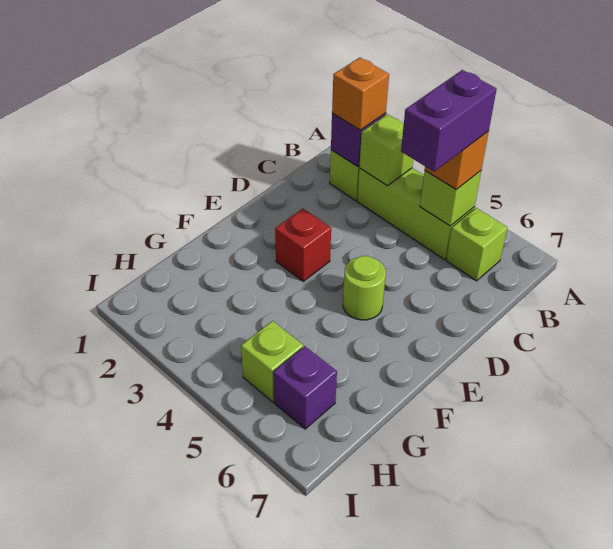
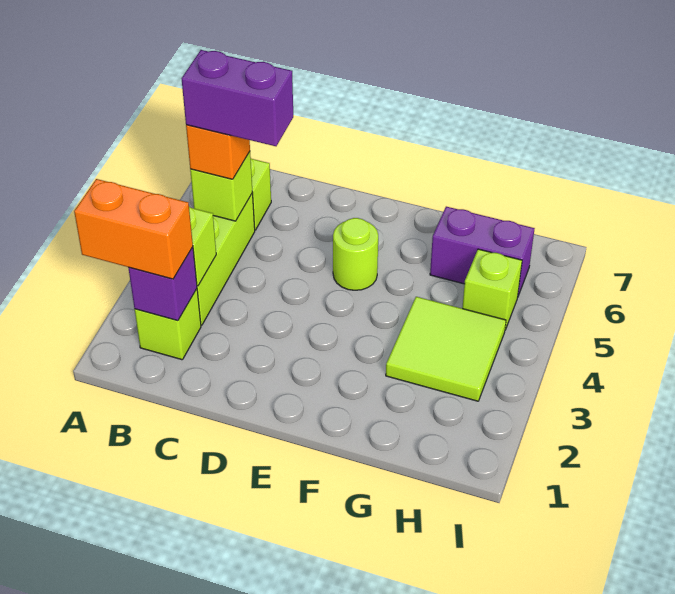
orange brick B2 level 3 -> orange brick A2:B2 level 3
red brick E3 level 1 -> none
none -> lime tile G3:H4 level 1
purple brick H6 level 1 -> purple brick G6:H6 level 1

